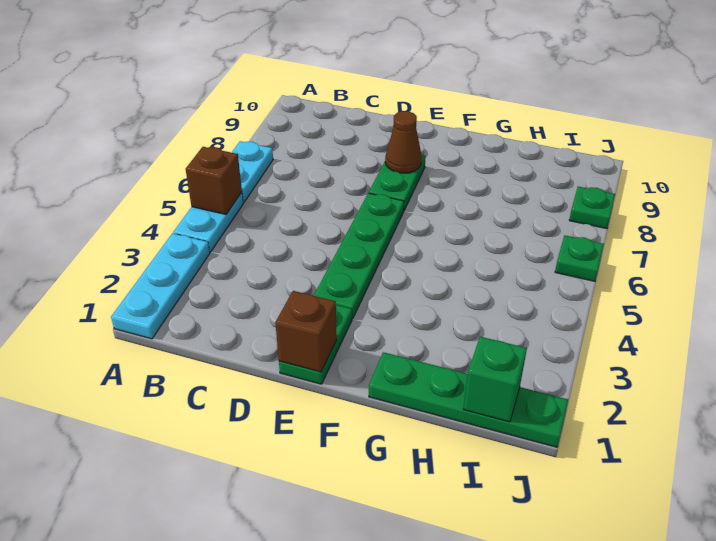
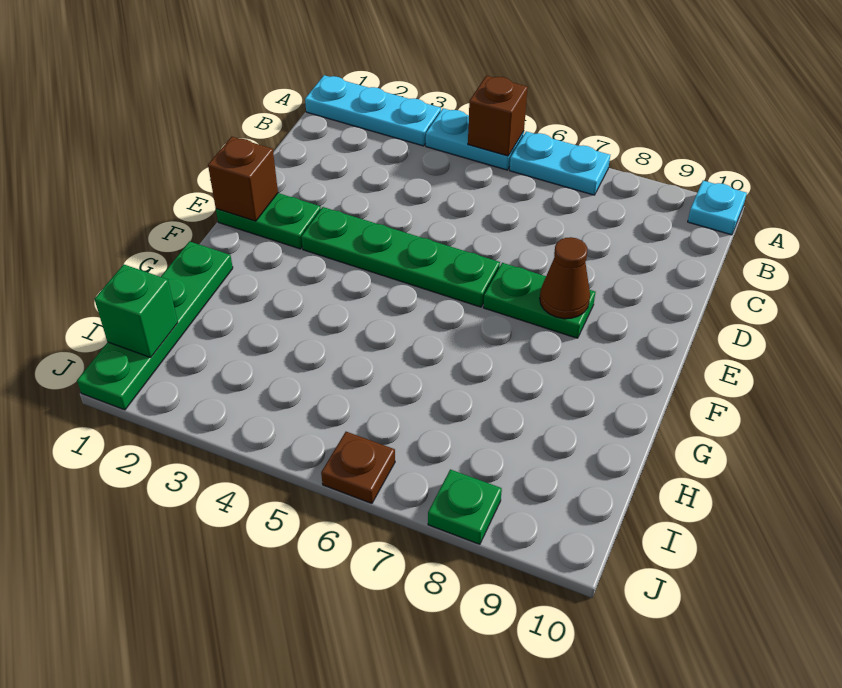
none -> cyan plate A10 level 1
green plate J6 level 1 -> brown plate J6 level 1

